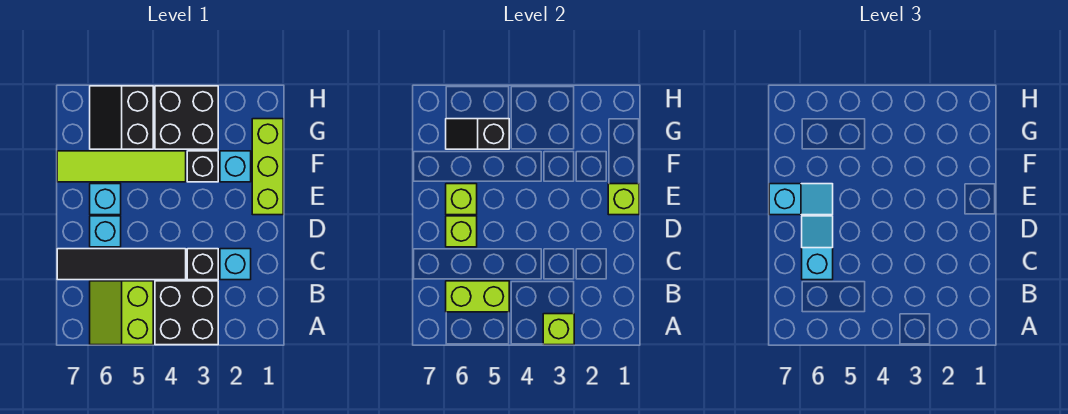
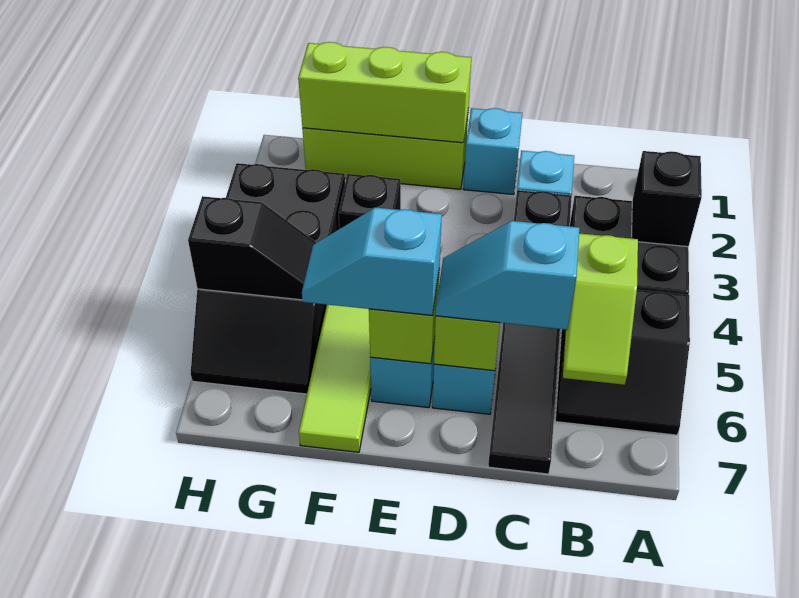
lime brick A3 level 2 -> black brick A3 level 2
lime slope A5:B6 level 1 top 5 -> black slope A5:B6 level 1 top 5
lime brick B5:B6 level 2 -> lime slope B5:B6 level 2 top 5
lime brick E1 level 2 -> lime brick E1:G1 level 2
cyan slope E6:E7 level 3 top 7 -> cyan slope E6:F6 level 3 top E
cyan brick F2 level 1 -> cyan brick D1 level 1
black slope G5:G6 level 2 top 5 -> black slope G5:H5 level 2 top H

